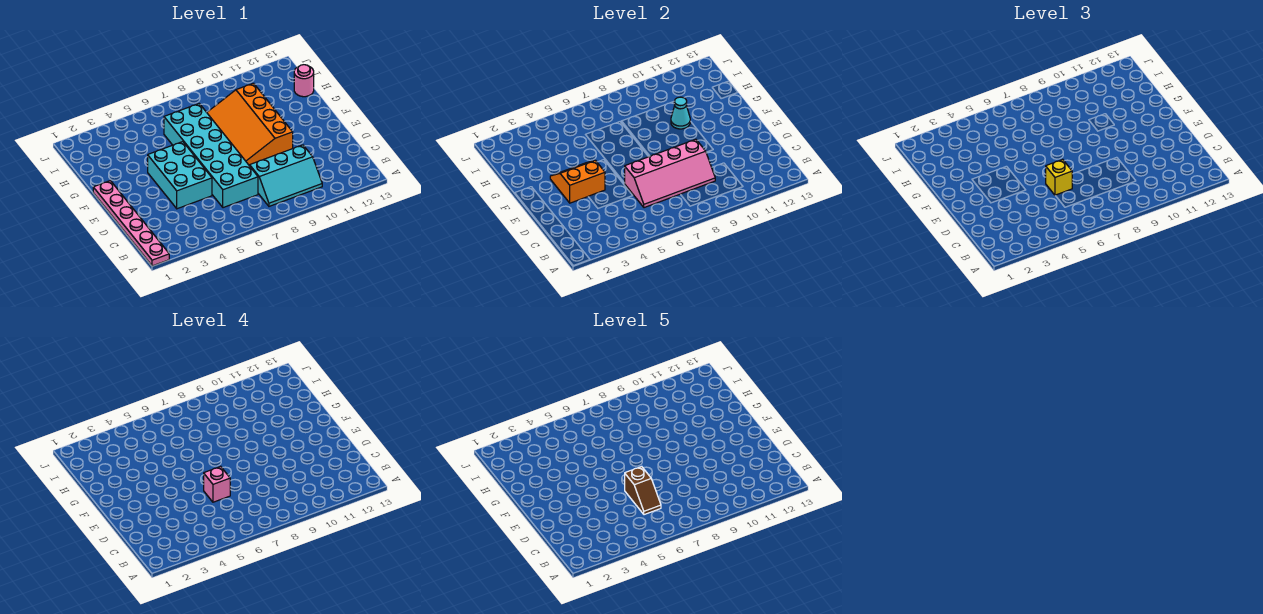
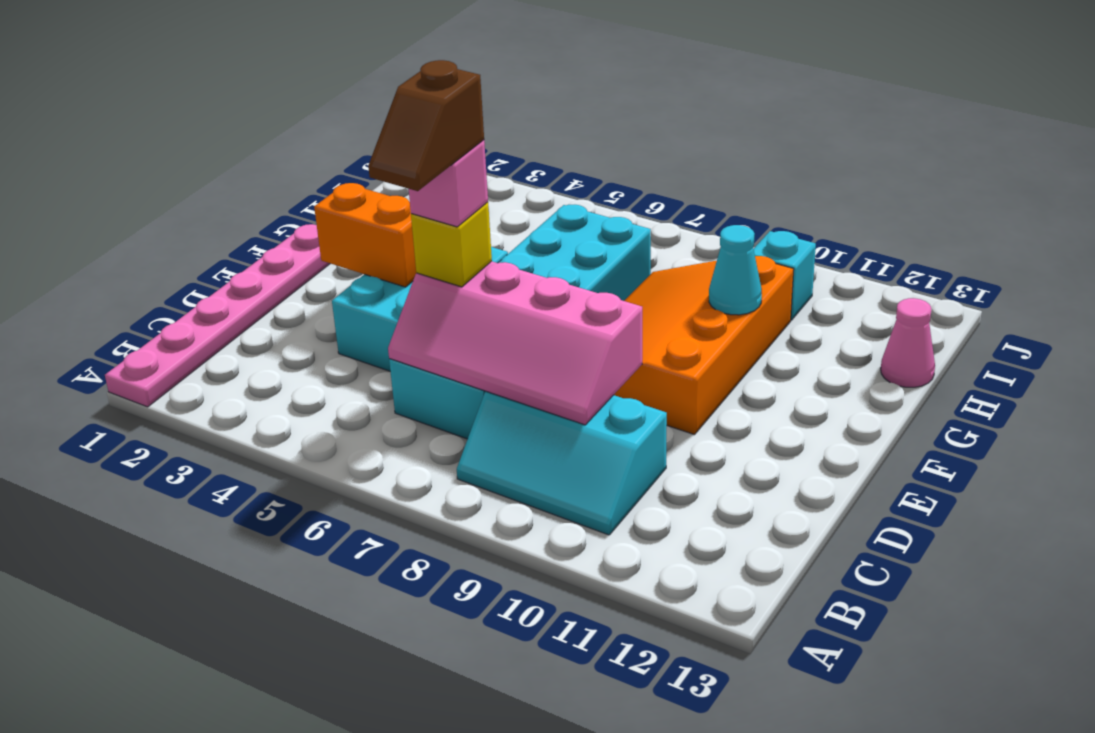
pink round brick H13 level 1 -> pink cone H13 level 1
none -> cyan brick I10 level 1

